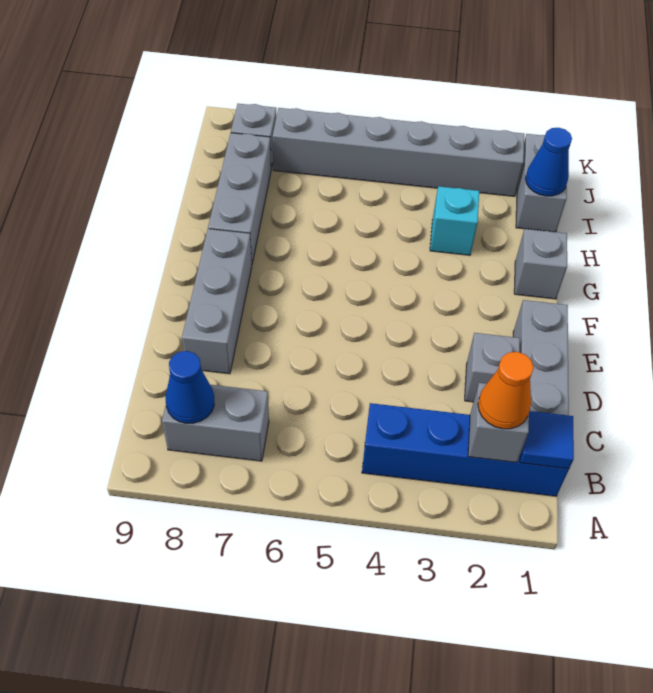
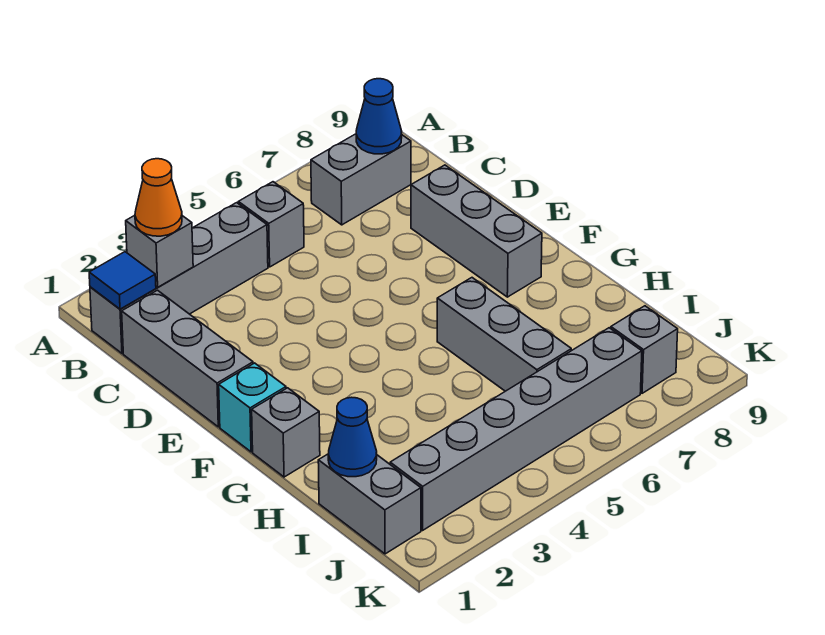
blue brick B1:B4 level 1 -> grey brick B1:B4 level 1
grey brick D2 level 1 -> grey brick B5 level 1
grey brick G8:I8 level 1 -> grey brick G6:I6 level 1
cyan brick H3 level 1 -> cyan brick F1 level 1

